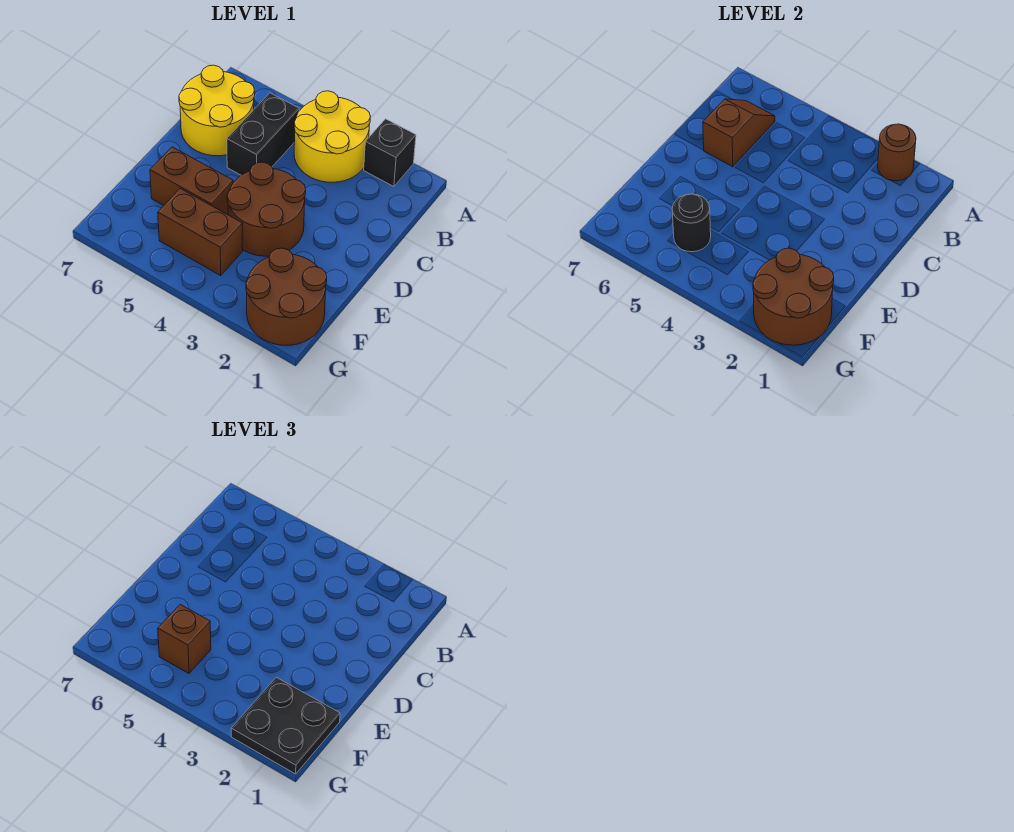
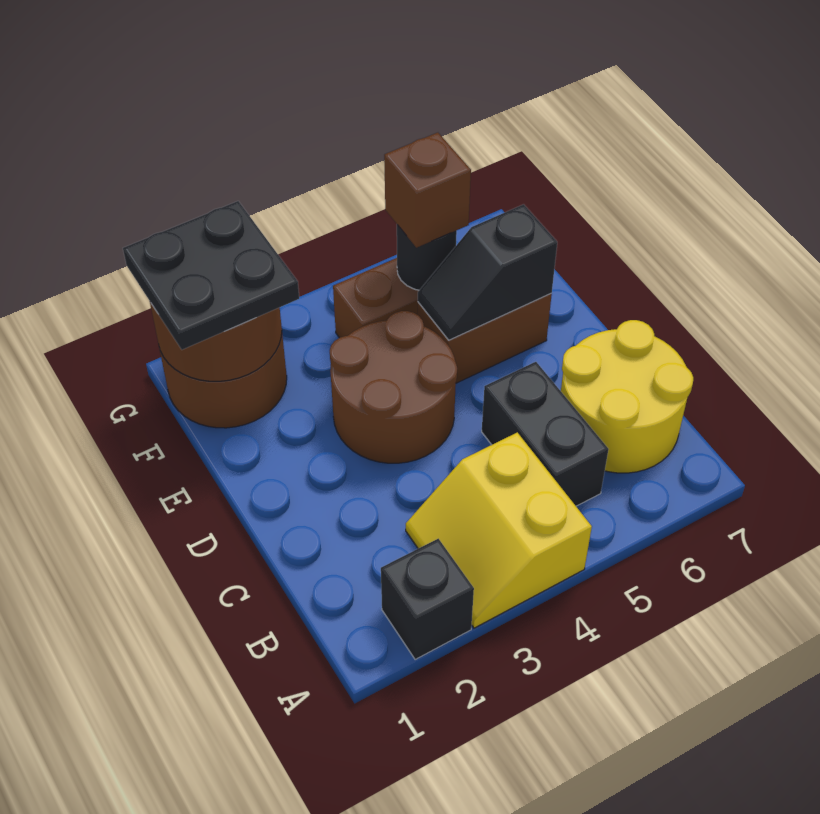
brown round brick A2 level 2 -> none
yellow round brick A3:B4 level 1 -> yellow slope A3:B4 level 1 top 4
brown slope B6:C6 level 2 top C -> none
none -> black slope E5:E6 level 2 top 6

